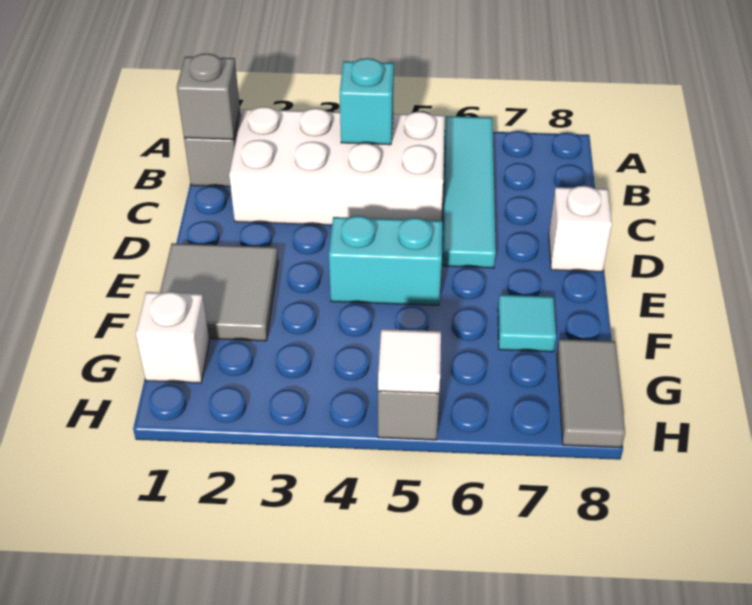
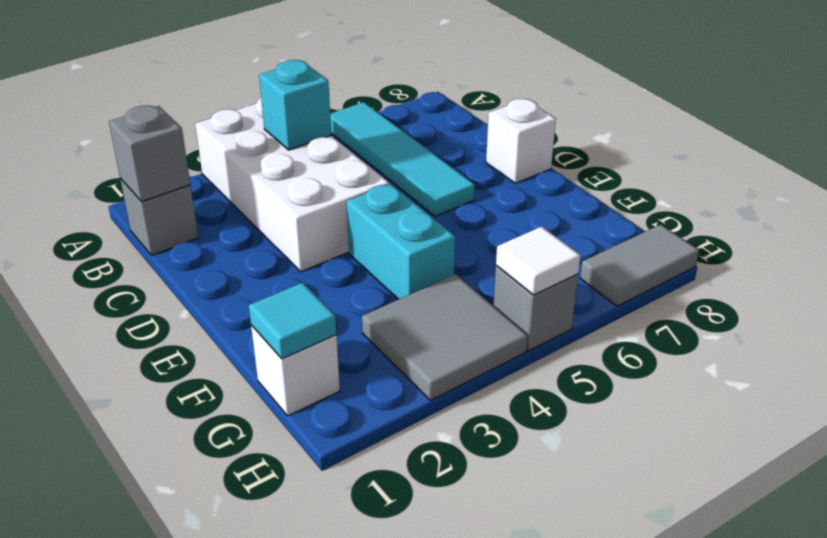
white brick B2:C5 level 1 -> white brick A3:D4 level 1
grey tile E1:F2 level 1 -> grey tile G3:H4 level 1
cyan brick E4:E5 level 1 -> cyan brick E4:F4 level 1
cyan tile F7 level 1 -> cyan tile G1 level 2
grey tile G8:H8 level 1 -> grey tile H7:H8 level 1

